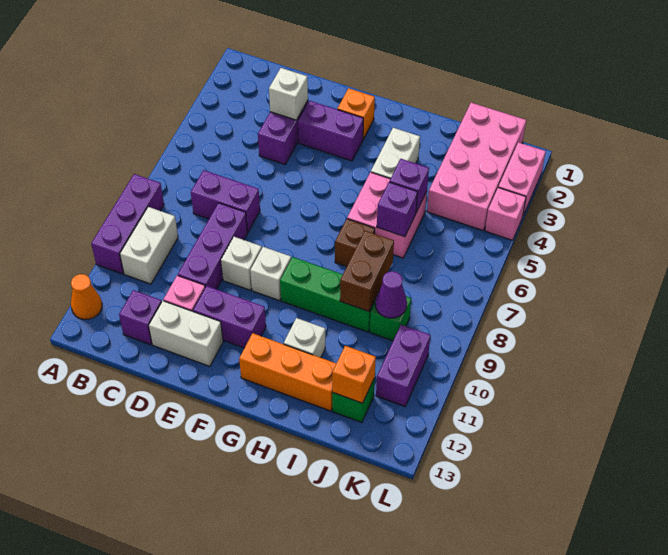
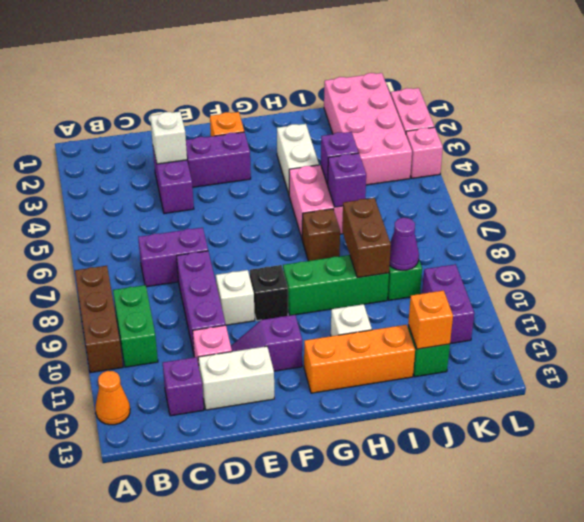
purple brick A8:A10 level 1 -> brown brick A8:A10 level 1
white brick B9:B10 level 1 -> green brick B9:B10 level 1
purple brick E11:F11 level 1 -> purple slope E11:F11 level 1 top F
white brick F9 level 1 -> black brick F9 level 1

